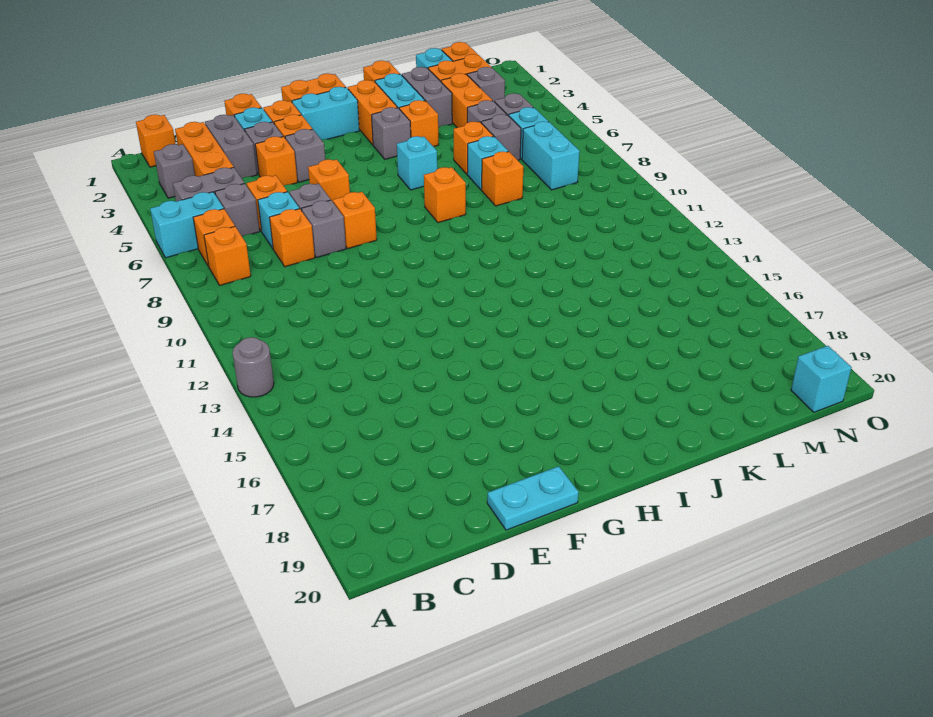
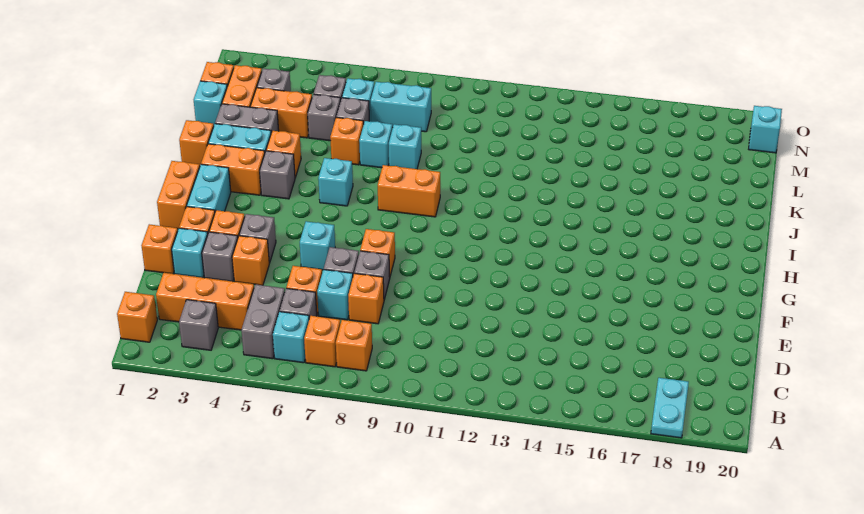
cyan brick A6:B6 level 1 -> cyan brick B6 level 1
grey round brick A13 level 1 -> none
grey brick D2:D3 level 1 -> none
cyan plate E20:F20 level 1 -> cyan plate A18:B18 level 1
orange brick F6 level 1 -> cyan brick F6 level 1
orange brick I8 level 1 -> orange brick I8:I9 level 1
orange brick K8 level 1 -> cyan brick K8 level 1

